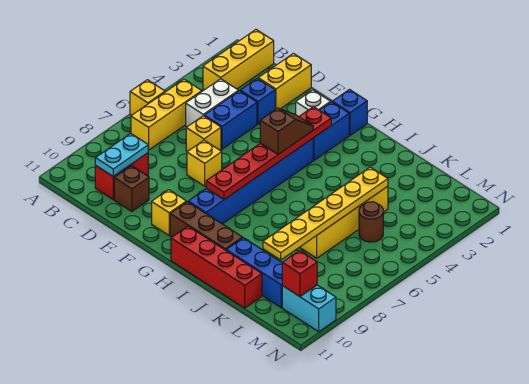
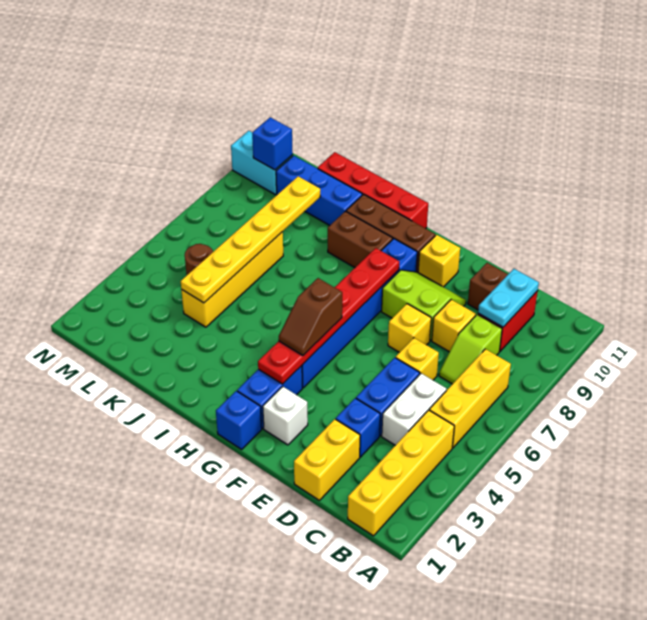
yellow brick A6 level 1 -> yellow brick D8 level 1
yellow brick B1:B3 level 1 -> yellow brick B1:B4 level 1
none -> lime slope C7:C8 level 1 top 8
none -> lime slope E8:F9 level 1 top 8
none -> brown brick H9:I9 level 1
red brick M10 level 2 -> blue brick M10 level 2

